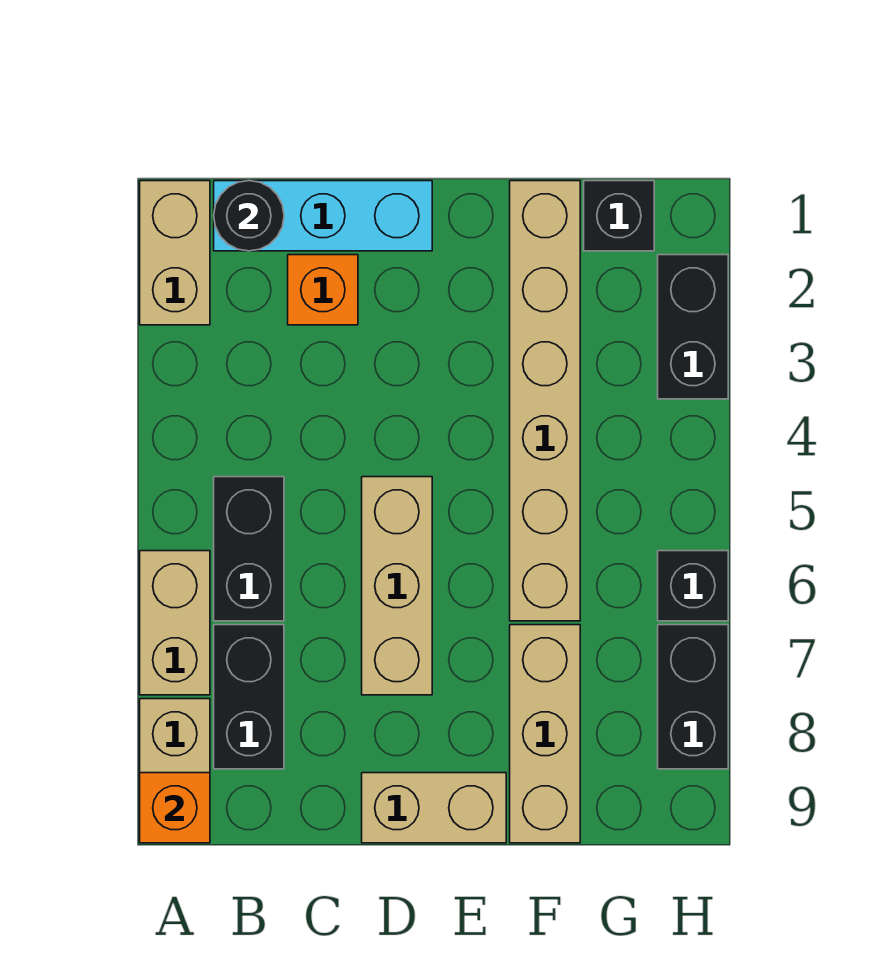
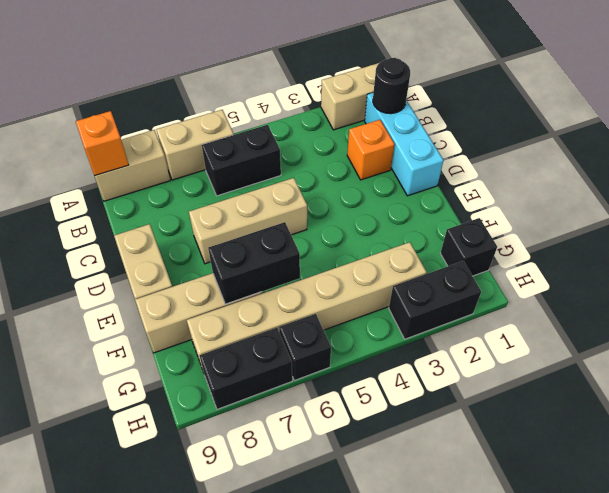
black brick B7:B8 level 1 -> black brick F6:F7 level 2
tan brick F1:F6 level 1 -> tan brick G3:G8 level 1

